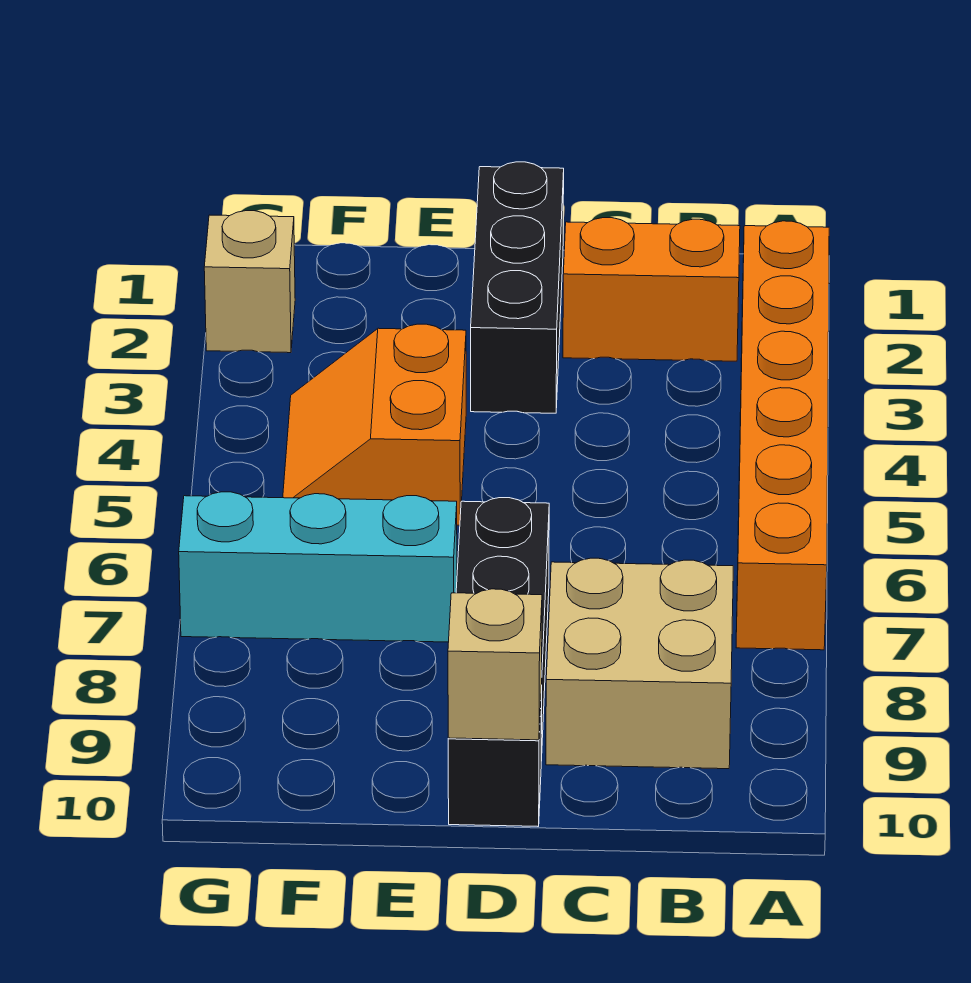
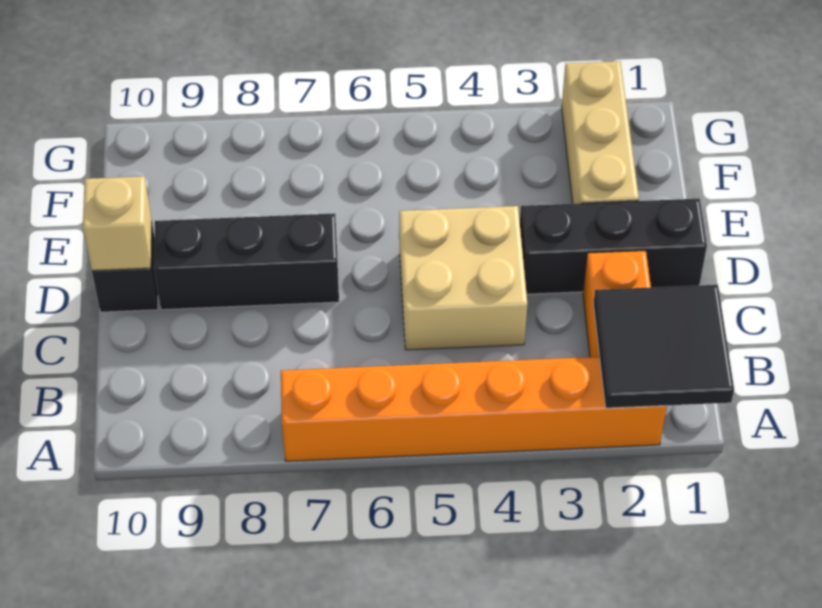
none -> black tile A1:B2 level 2
tan brick B8:C9 level 1 -> tan brick C4:D5 level 1
orange slope E4:F5 level 1 top E -> none
cyan brick E7:G7 level 1 -> none
tan brick G2 level 1 -> tan brick E2:G2 level 1

